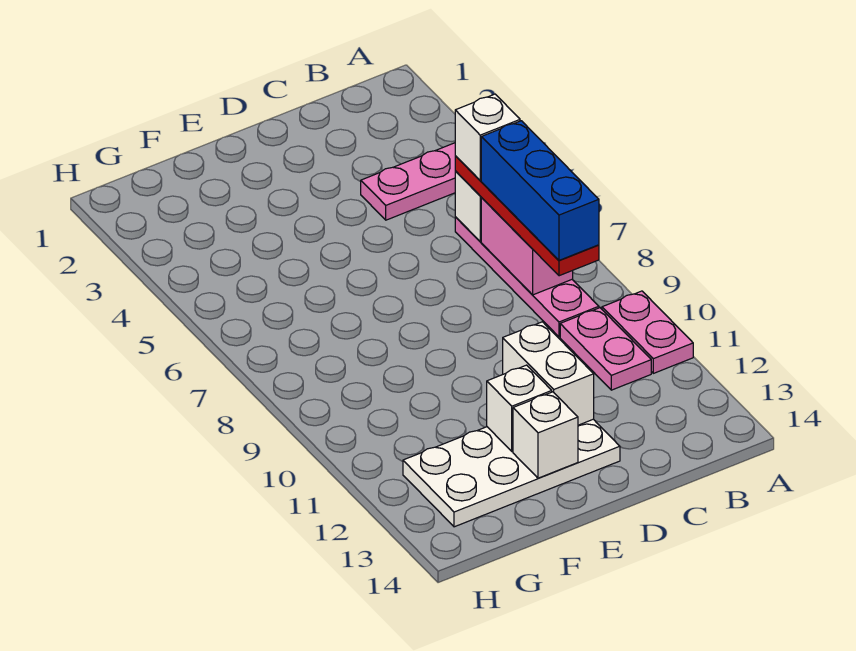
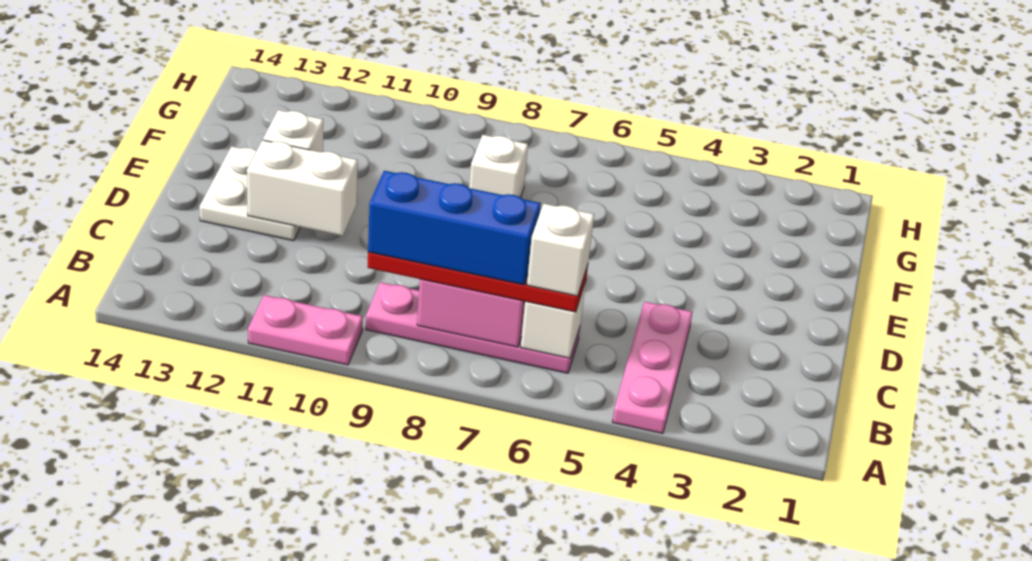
pink plate B10:B11 level 1 -> none
white plate D12:G13 level 1 -> white plate D12:E13 level 1
white brick E13 level 2 -> white brick F8 level 1

